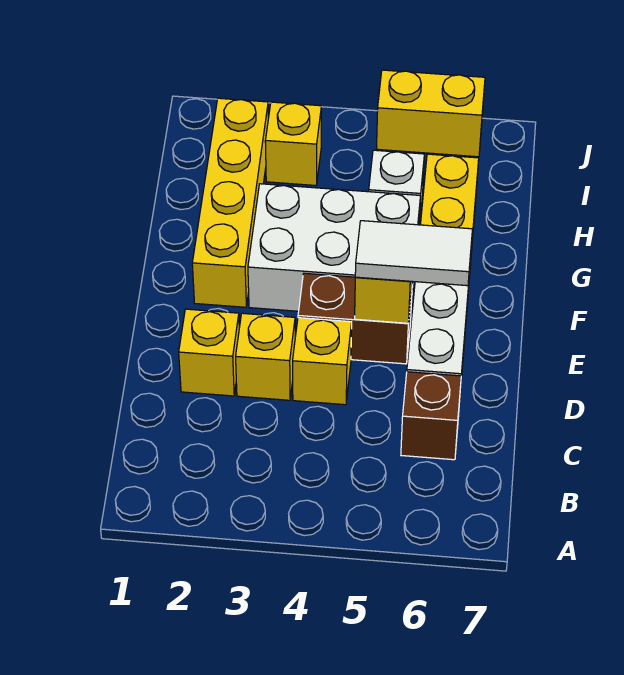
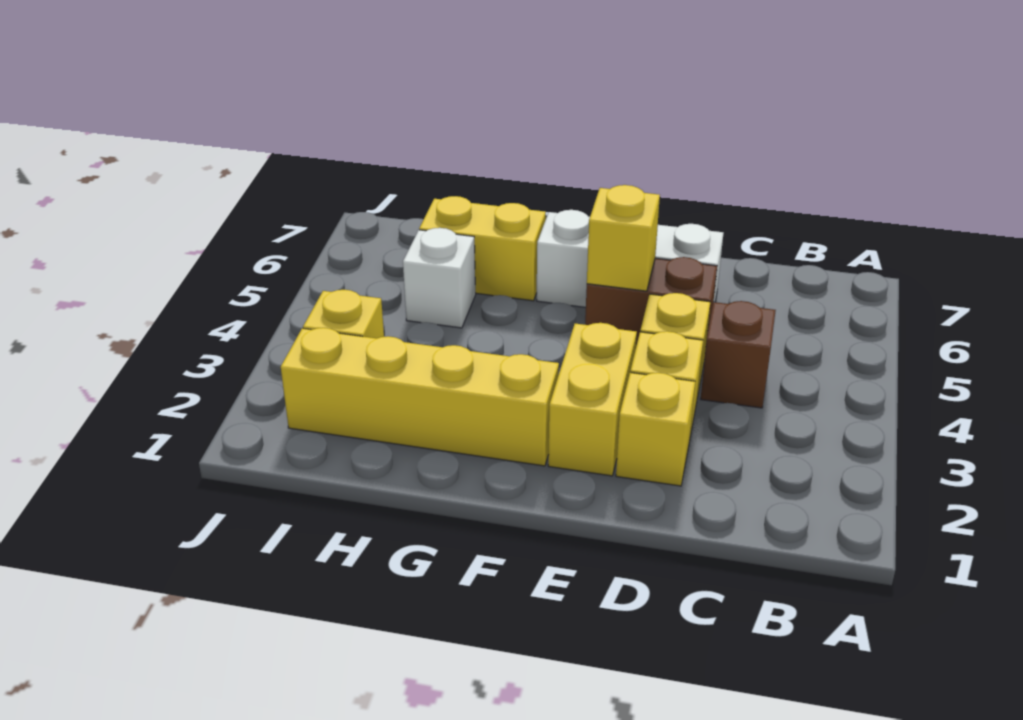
brown brick C6 level 1 -> brown brick C4 level 1
brown brick E4:E5 level 1 -> brown brick D5:E5 level 1
white tile E5:E6 level 3 -> none
white brick F3:G5 level 1 -> none
yellow brick J5:J6 level 1 -> yellow brick E2:E3 level 1

